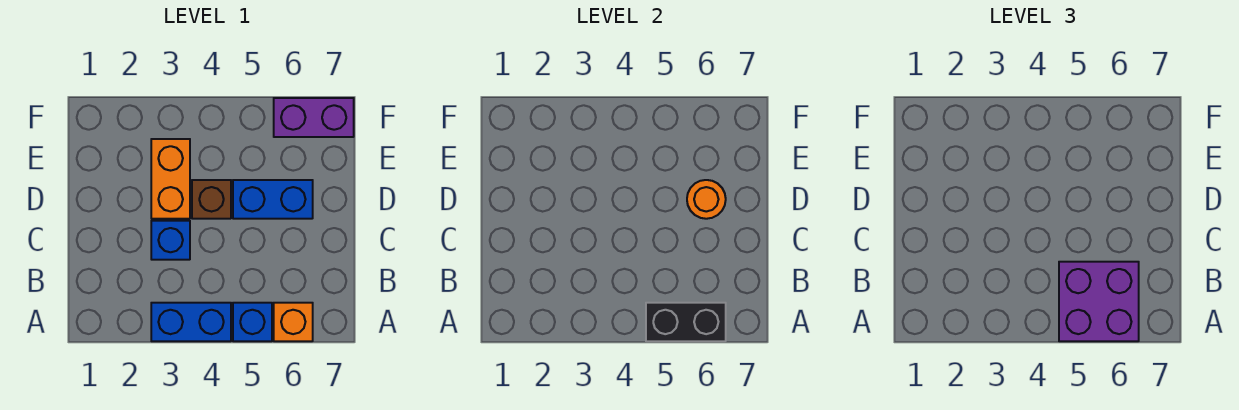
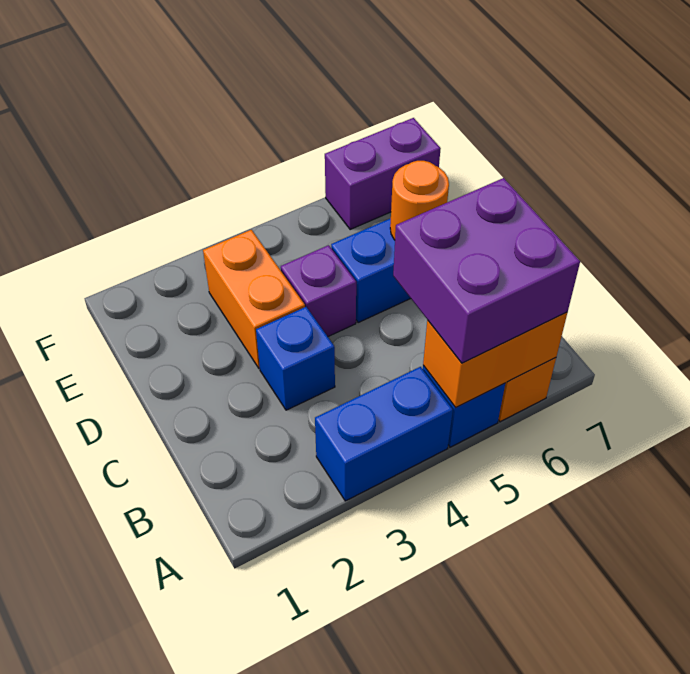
black brick A5:A6 level 2 -> orange brick A5:A6 level 2
brown brick D4 level 1 -> purple brick D4 level 1

